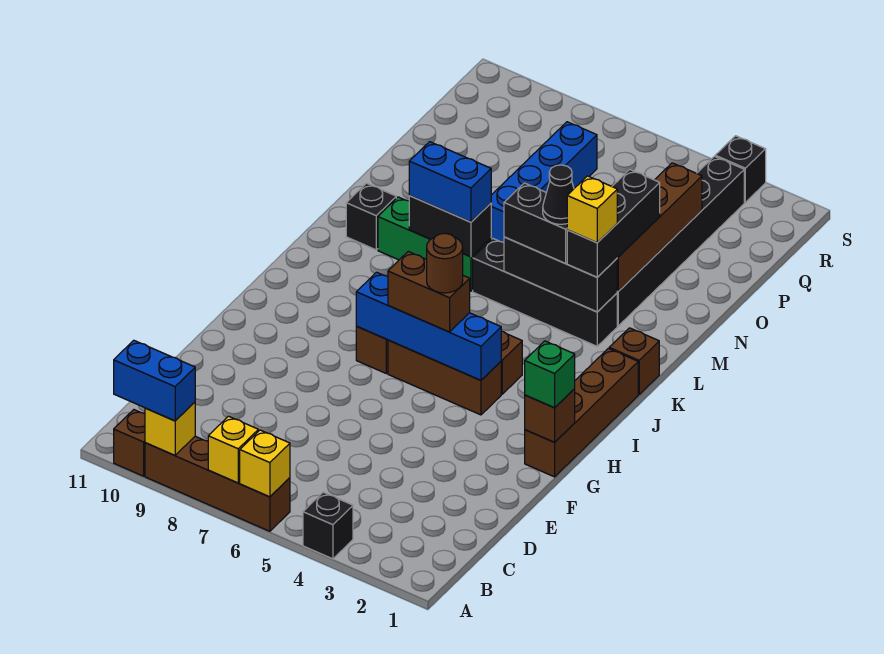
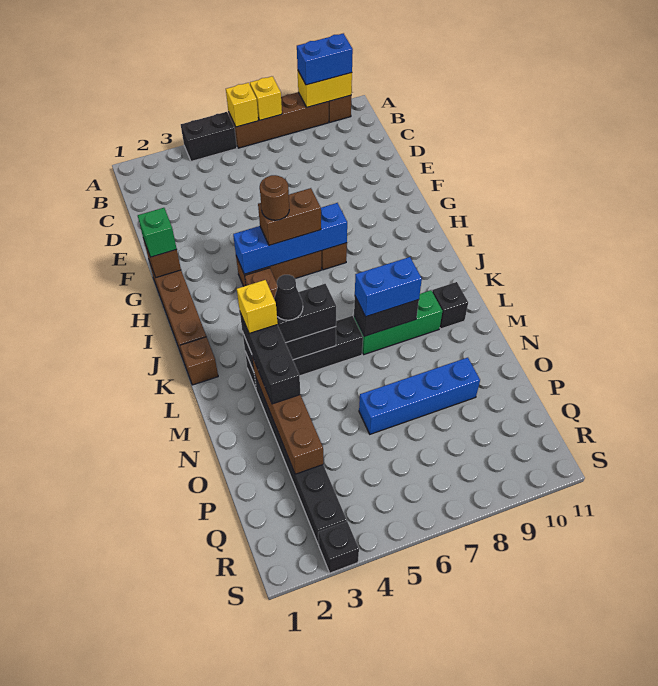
black brick A4 level 1 -> black brick A4:A5 level 1
yellow brick A9 level 2 -> yellow brick A9:A10 level 2
blue brick N7:Q7 level 1 -> blue brick O6:O9 level 1

